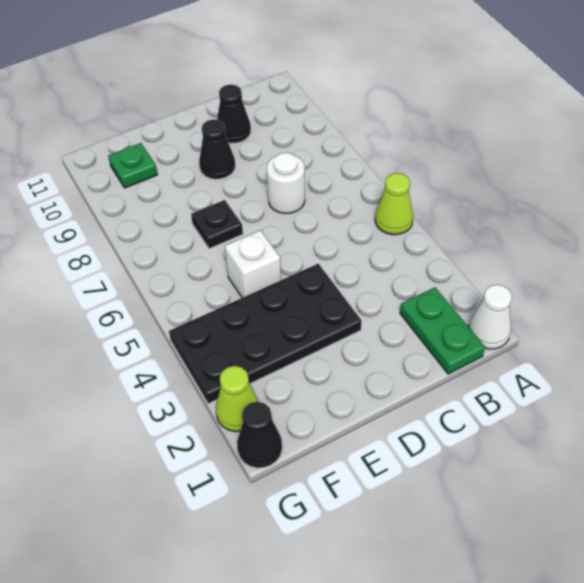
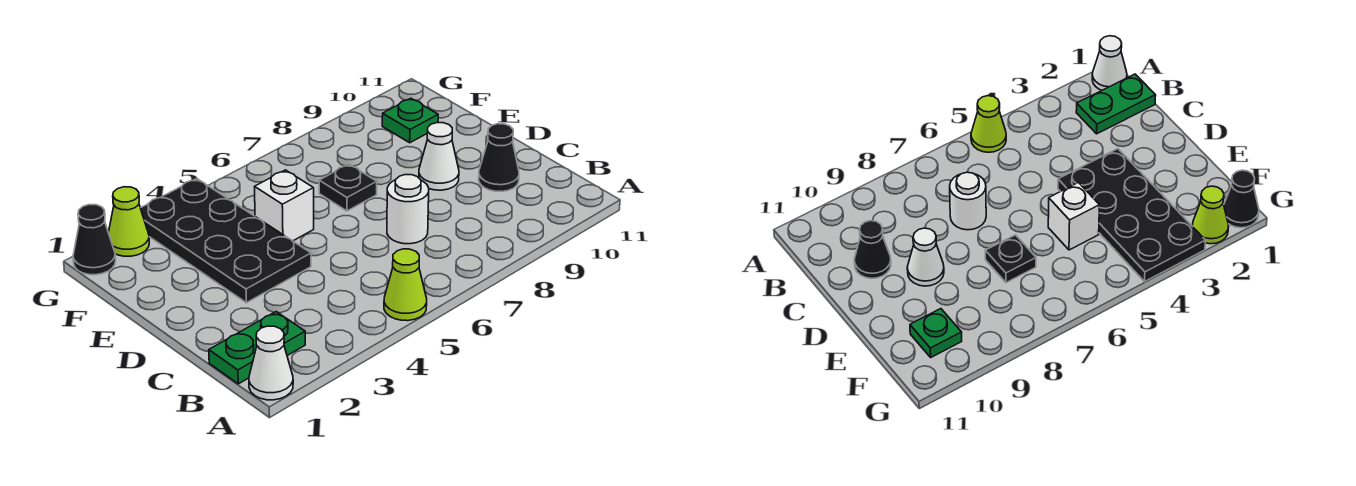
black cone D9 level 1 -> white cone D9 level 1

